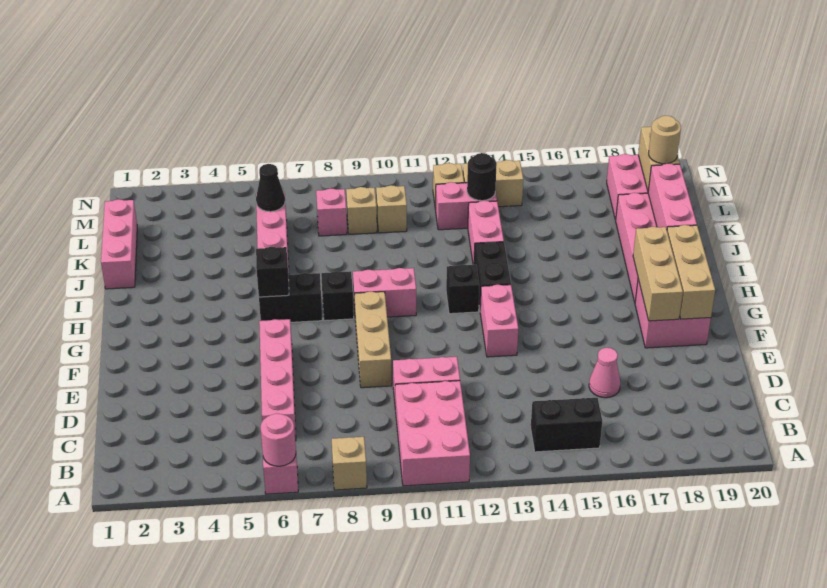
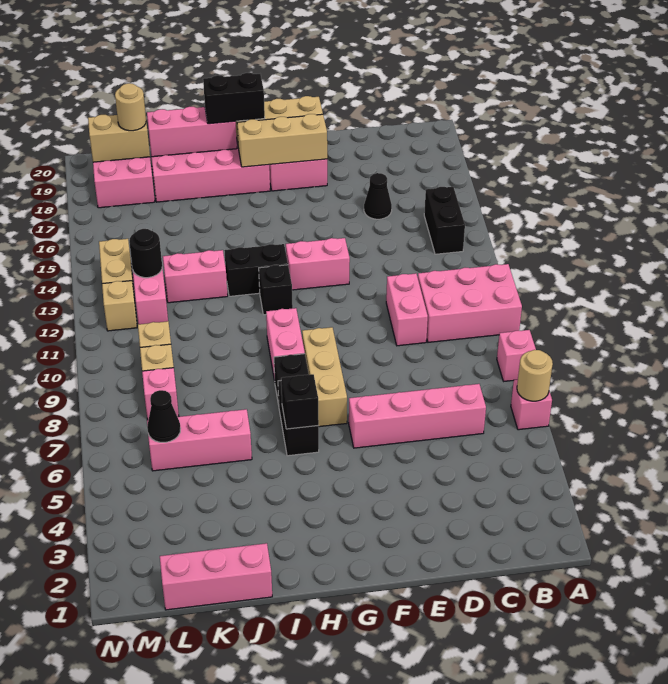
pink round brick A6 level 2 -> tan round brick A6 level 2
tan brick A8 level 1 -> pink brick A8 level 1
pink cone D16 level 1 -> black cone D16 level 1
tan brick E9:G9 level 1 -> tan brick G7:G9 level 1
none -> black brick H19:I19 level 3

